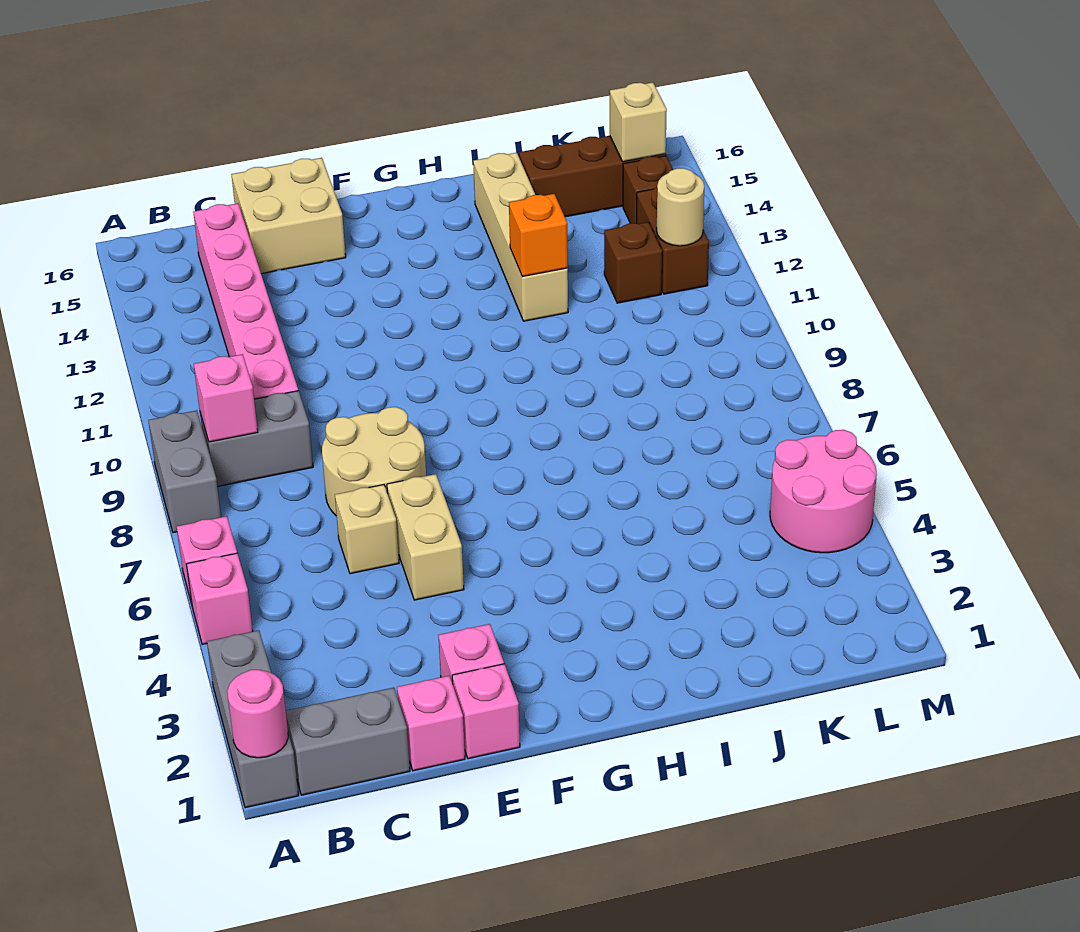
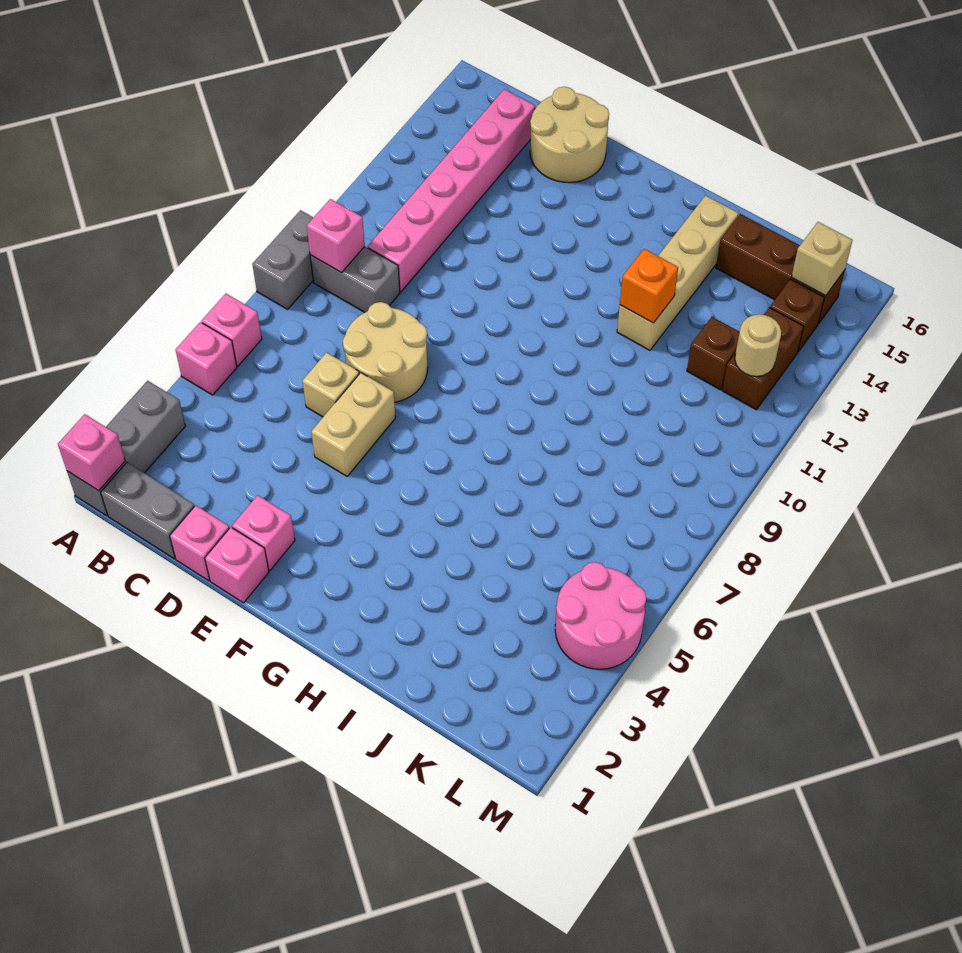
pink round brick A1 level 2 -> pink brick A1 level 2
tan brick D15:E16 level 1 -> tan round brick D15:E16 level 1

